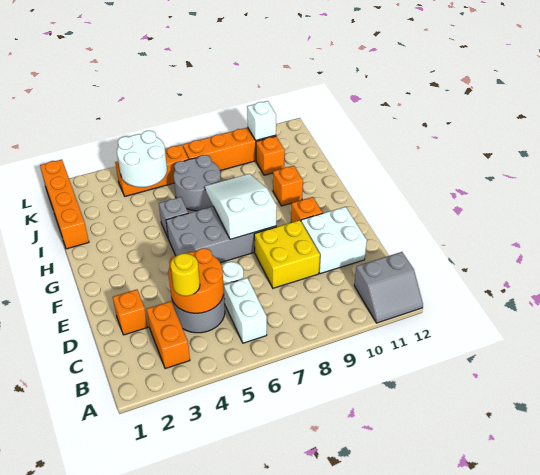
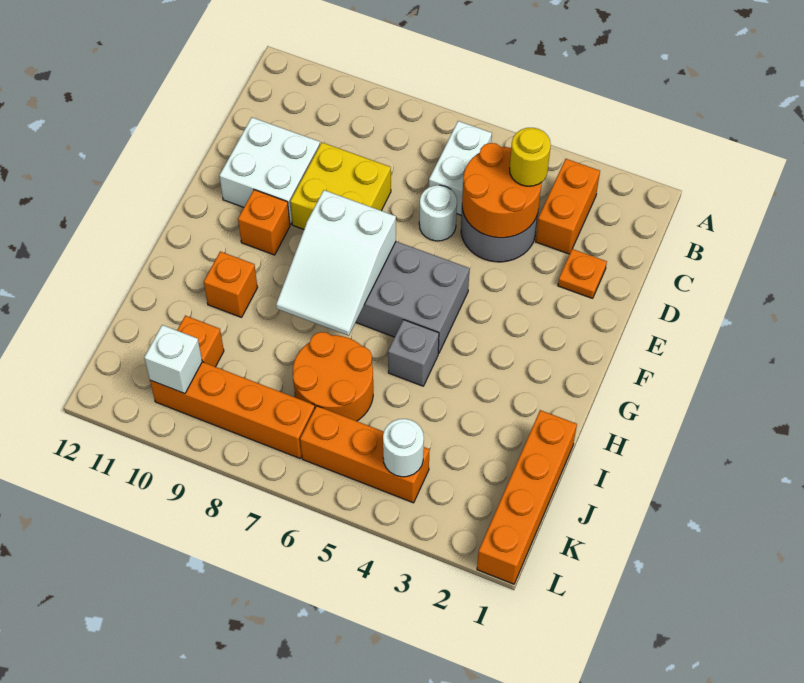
grey slope A11:B12 level 1 top B -> none
orange brick D2 level 1 -> orange plate D2 level 1
grey round brick I6:J7 level 1 -> orange round brick I6:J7 level 1
white round brick J4:K5 level 2 -> white round brick K4 level 2

